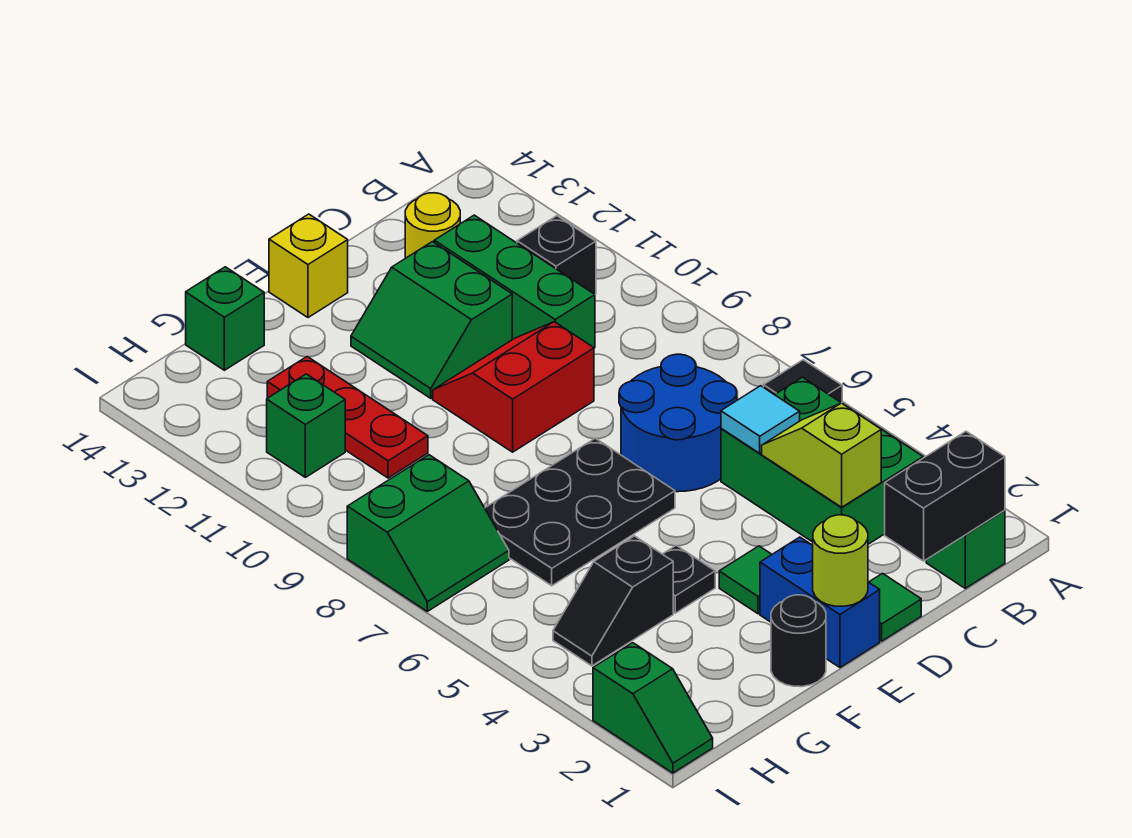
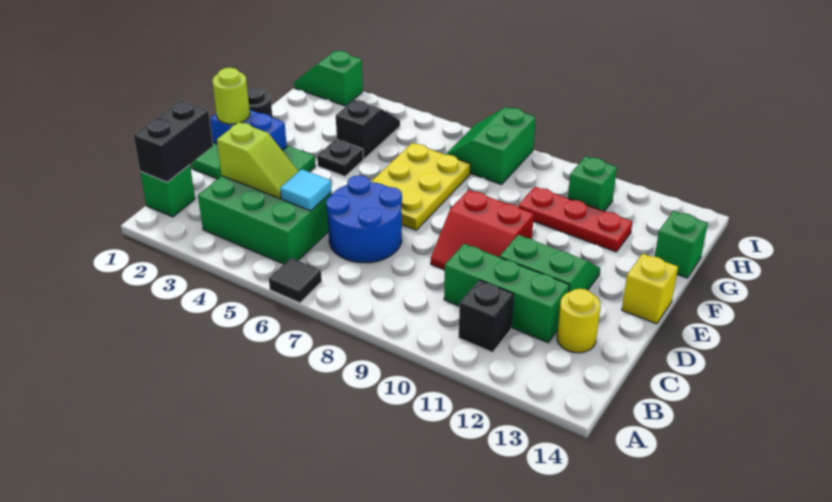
red slope D9:E10 level 1 top 9 -> red slope D9:E10 level 1 top E
black plate E6:G7 level 1 -> yellow plate E6:G7 level 1

